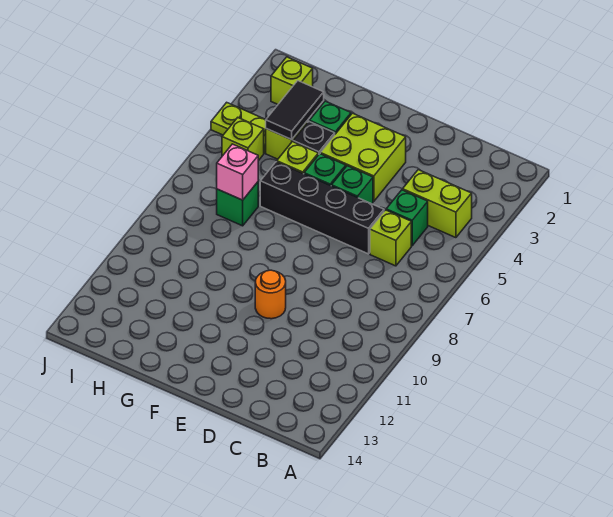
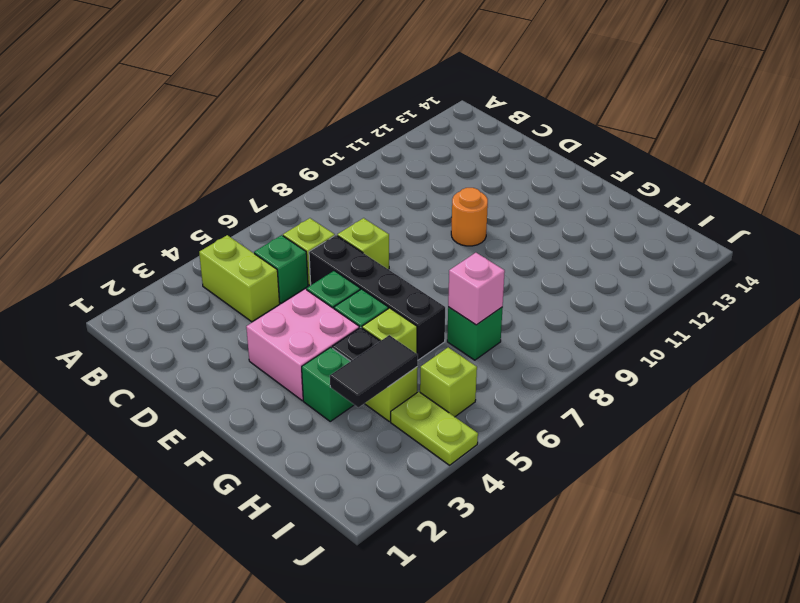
lime brick E3:F4 level 1 -> pink brick E3:F4 level 1
lime brick I2 level 1 -> lime brick D7 level 1

